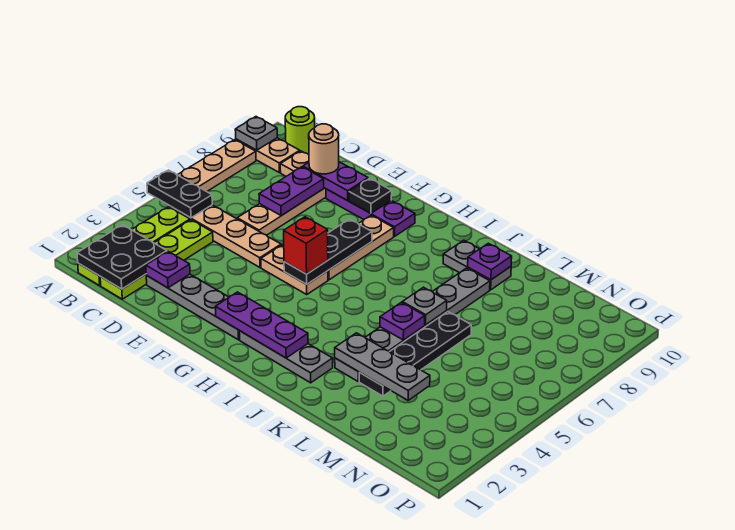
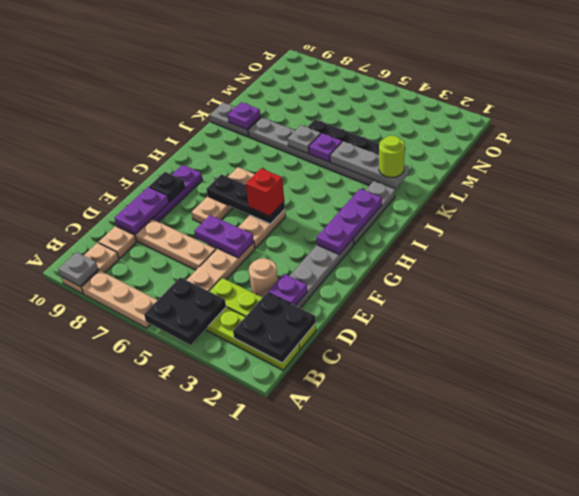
black plate A5:B5 level 2 -> black plate A4:B5 level 2
lime round brick B10 level 1 -> lime round brick K2 level 3
purple plate D7:D8 level 2 -> purple plate E5:E6 level 2
tan round brick D9 level 3 -> tan round brick D3 level 1
tan plate G6:G8 level 1 -> tan plate F7:H7 level 1
grey plate J9:K9 level 1 -> grey plate K9:K10 level 1
grey plate K3:M3 level 2 -> grey plate K2:K4 level 2

